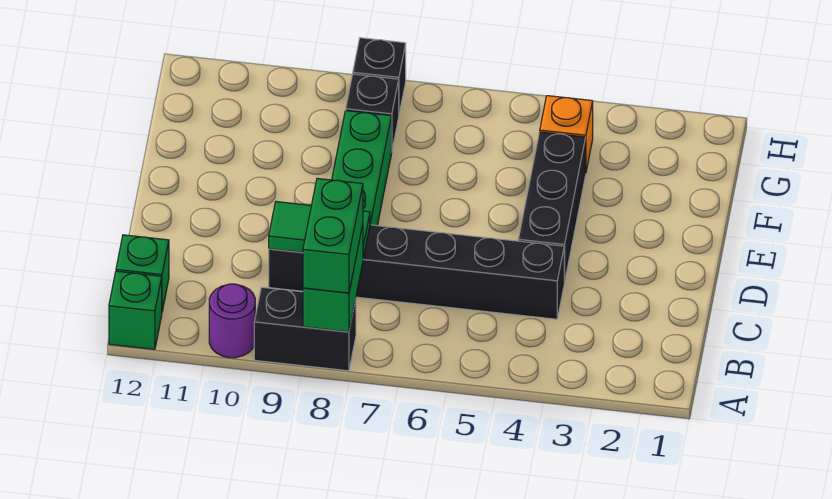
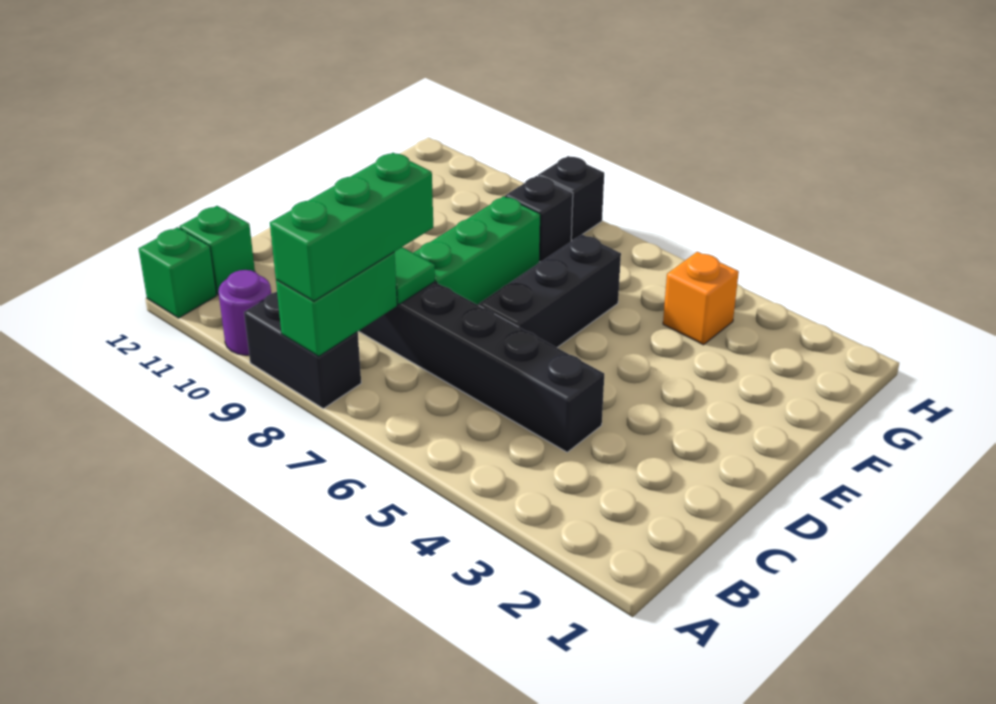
green brick A8:B8 level 3 -> green brick A8:C8 level 3
black brick D4:F4 level 1 -> black brick D6:F6 level 1

